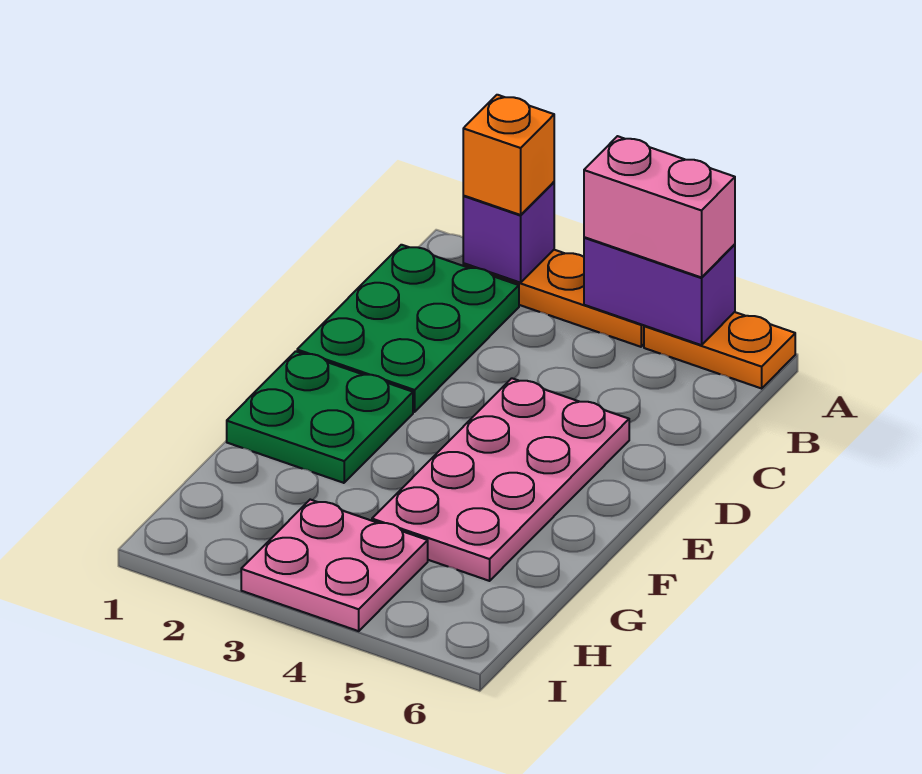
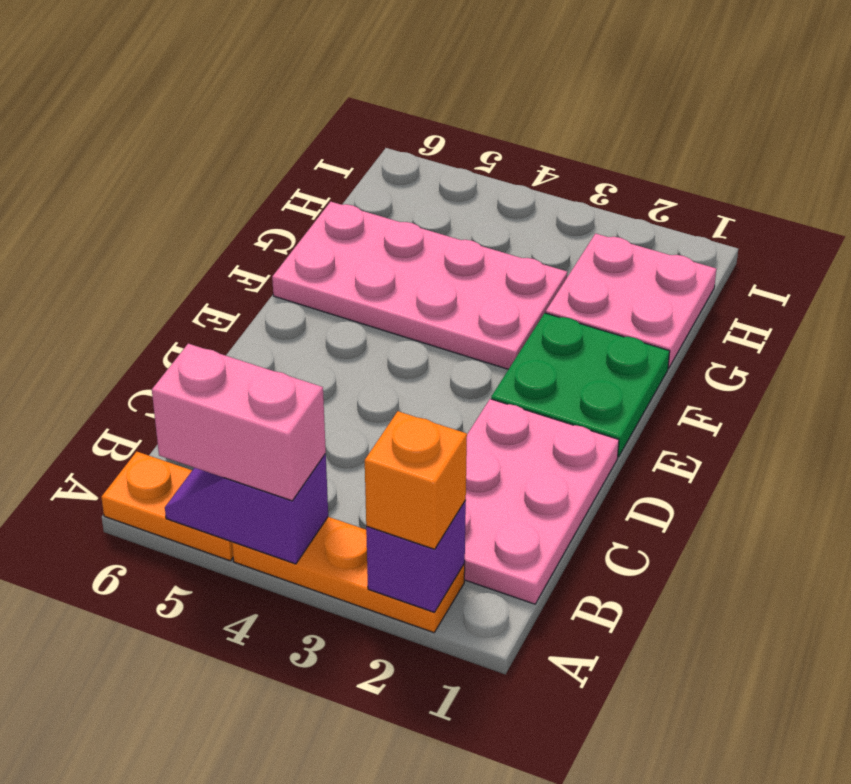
purple brick A4:A5 level 2 -> purple slope A4:A5 level 2 top 4
green plate B1:D2 level 1 -> pink plate B1:D2 level 1
pink plate D4:G5 level 1 -> pink plate F3:G6 level 1
pink plate H3:I4 level 1 -> pink plate G1:H2 level 1

